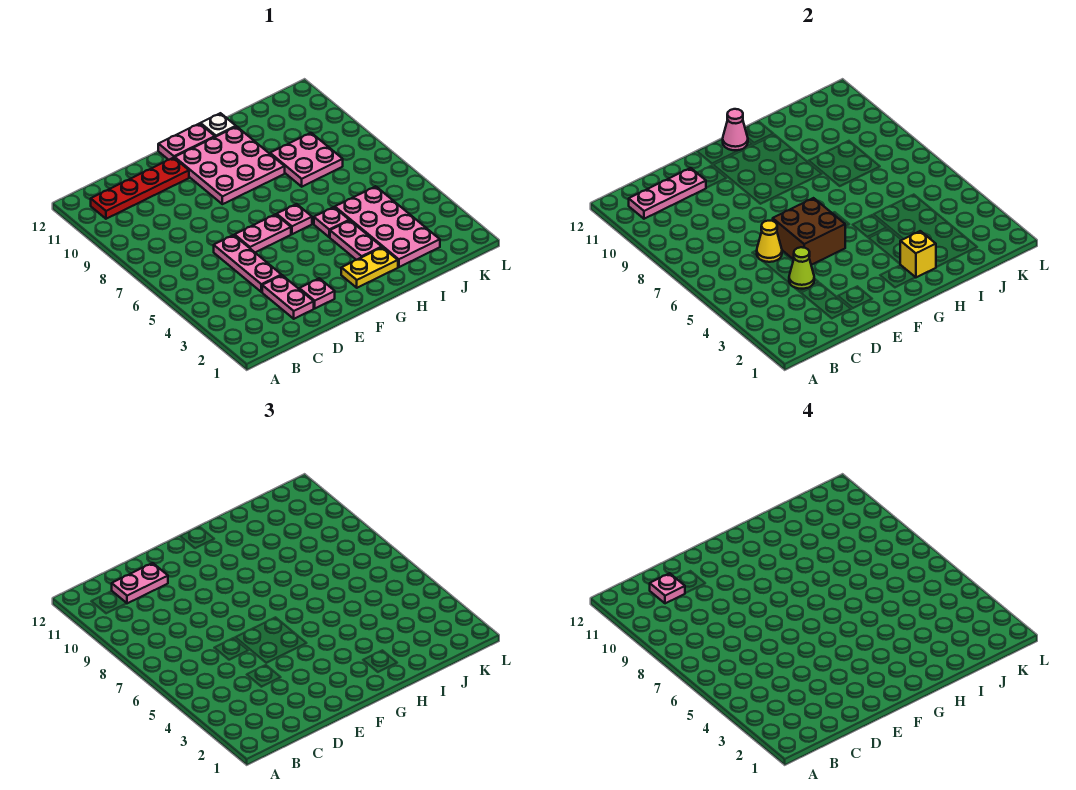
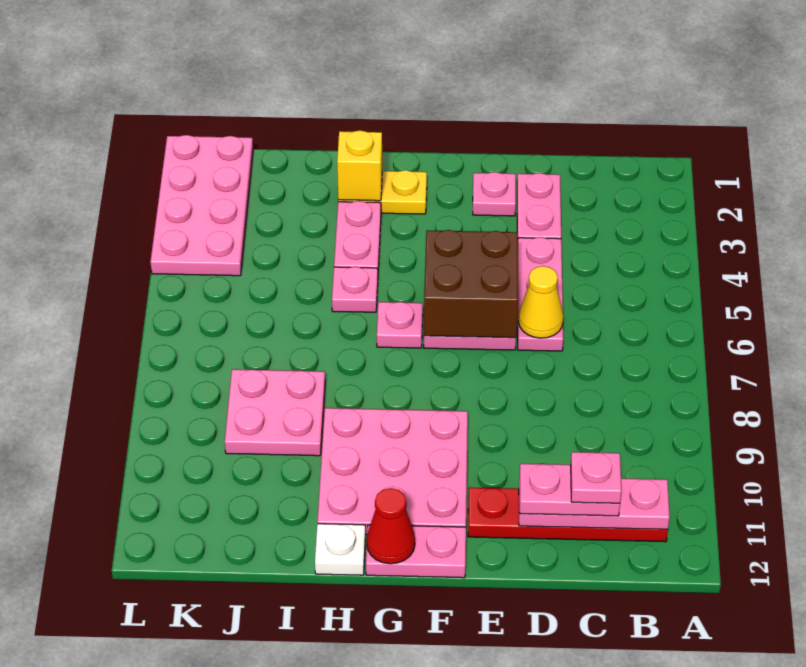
lime cone D4 level 2 -> none
pink cone G12 level 2 -> red cone G12 level 2
pink plate I2:J5 level 1 -> pink plate K1:L4 level 1

